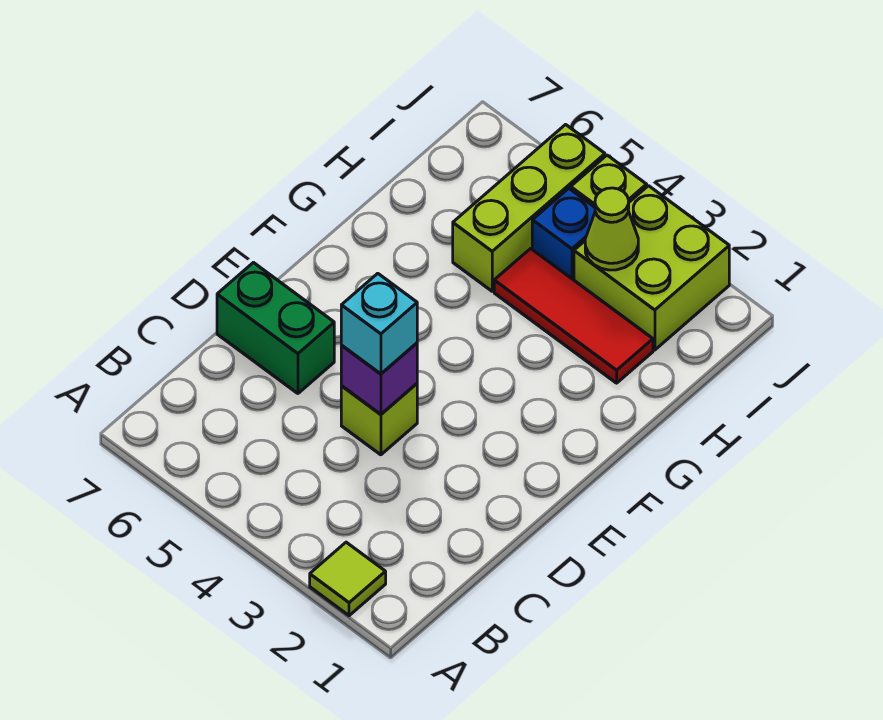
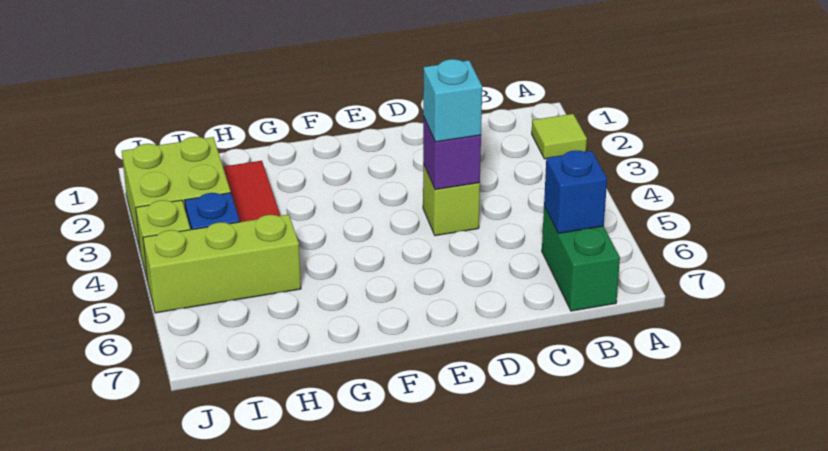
none -> blue brick B6 level 2
green brick D6:D7 level 1 -> green brick B6:B7 level 1
lime cone I3 level 2 -> none

